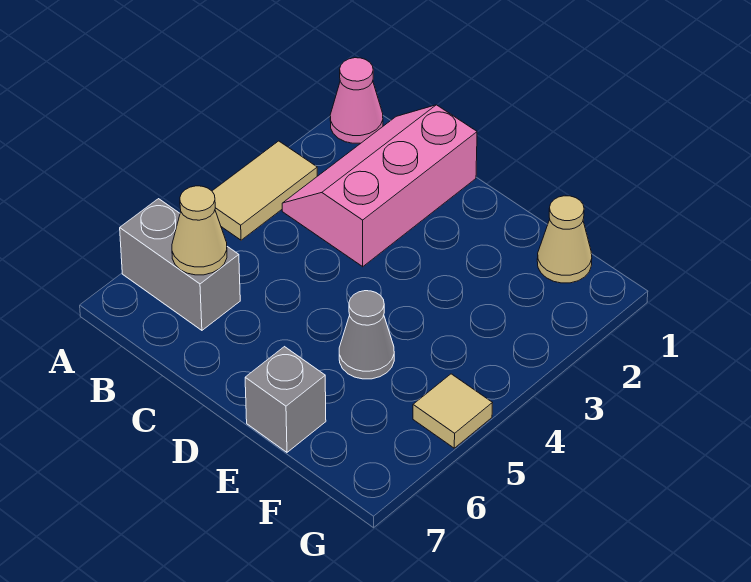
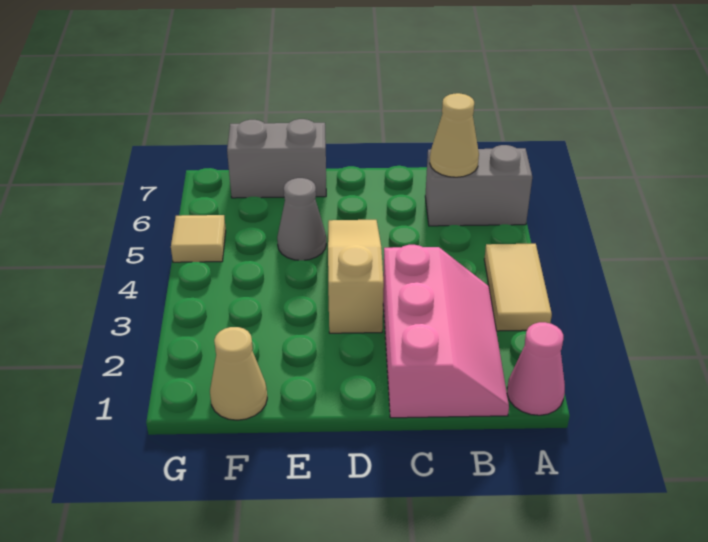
none -> tan slope D3:D5 level 1 top 3
grey brick E7 level 1 -> grey brick E7:F7 level 1

